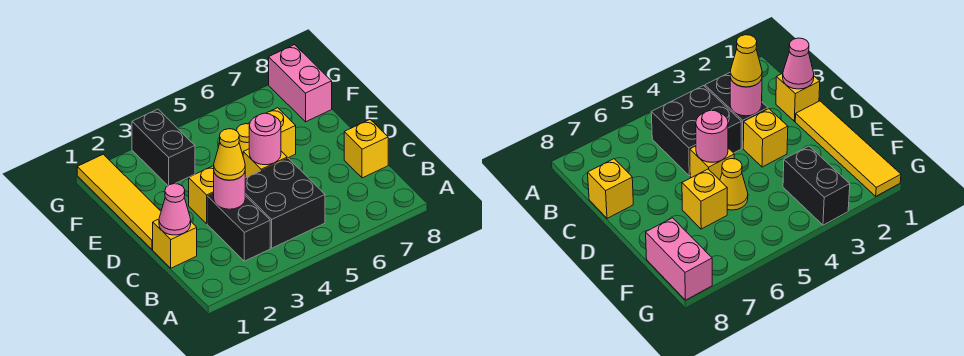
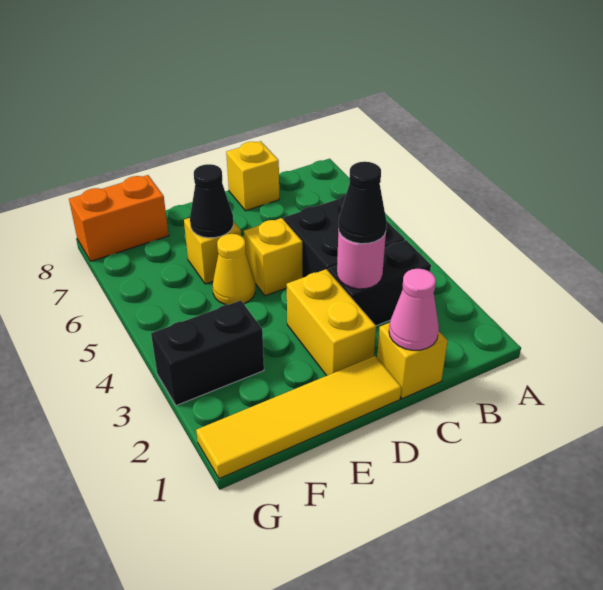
yellow cone C3 level 3 -> black cone C3 level 3
yellow brick D3 level 1 -> yellow brick D2:D3 level 1
pink round brick D5 level 2 -> none
none -> black cone E6 level 2
pink brick F8:G8 level 1 -> orange brick F8:G8 level 1

